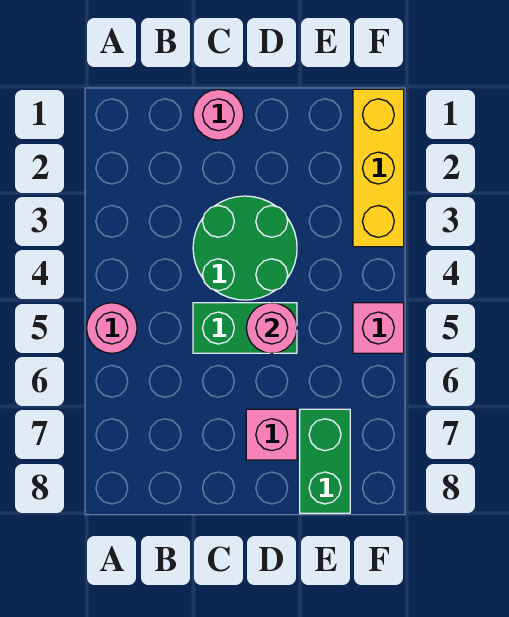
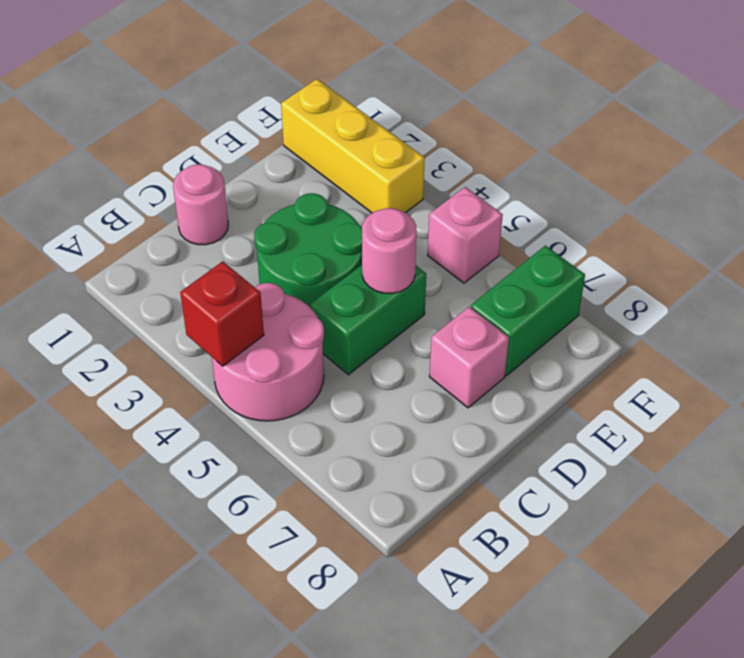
none -> red brick A4 level 2
pink round brick A5 level 1 -> pink round brick A4:B5 level 1
green brick E7:E8 level 1 -> green brick E7:F7 level 1

